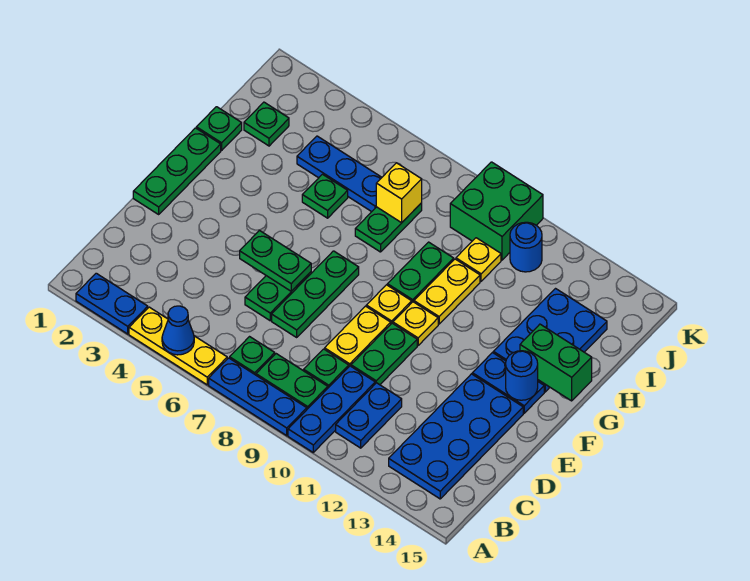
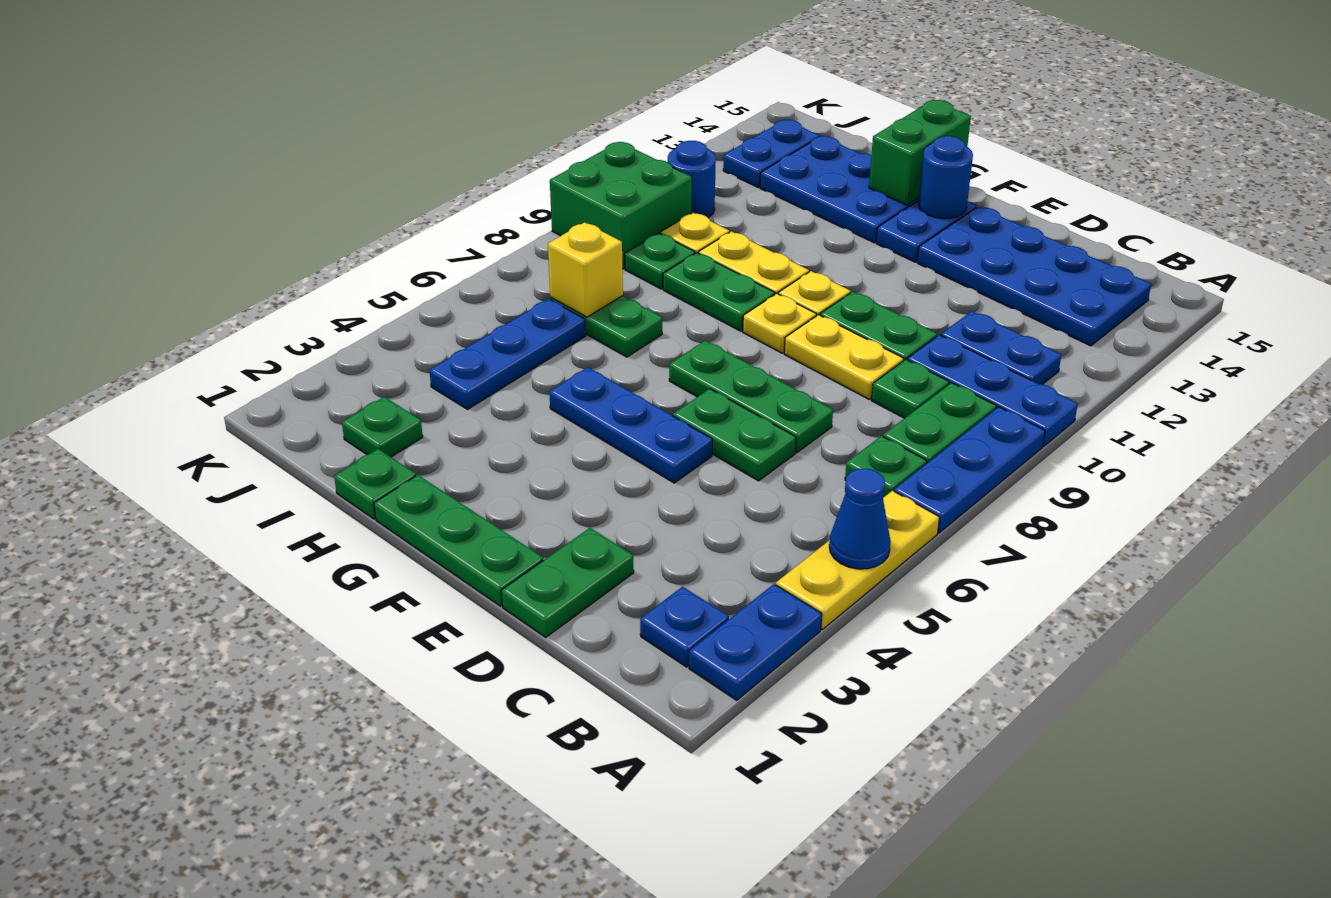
none -> blue plate B2 level 1
none -> blue plate E5:G5 level 1
green plate E5:E6 level 2 -> green plate D1:D2 level 1
green plate H5 level 1 -> green plate I9 level 1
none -> blue plate J13:J14 level 1

